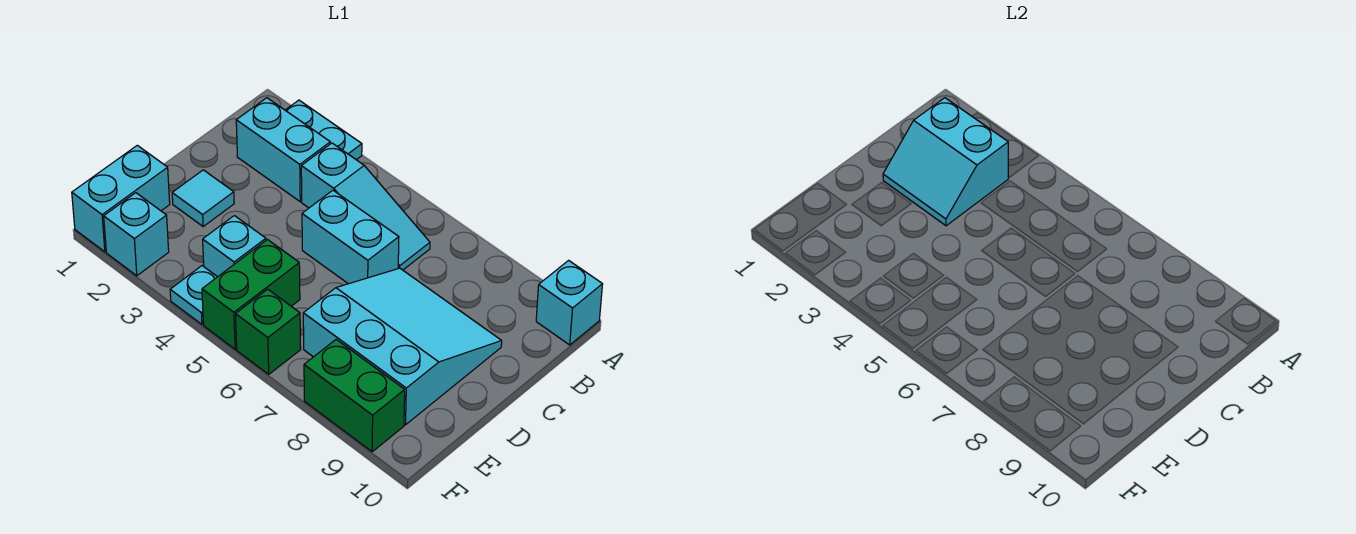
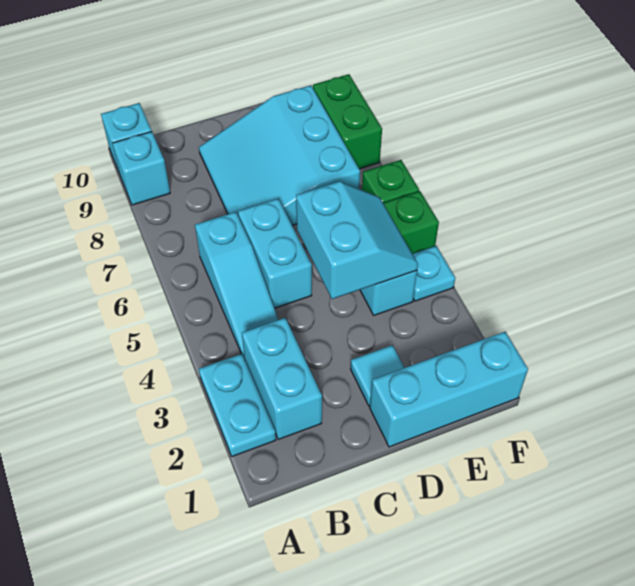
cyan slope B2:C3 level 2 top B -> cyan slope D4:E5 level 2 top D
cyan slope B4:B6 level 1 top 4 -> cyan slope B4:B6 level 1 top 6
cyan brick E1:F1 level 1 -> cyan brick D1:F1 level 1
cyan brick F2 level 1 -> cyan brick A9 level 1

